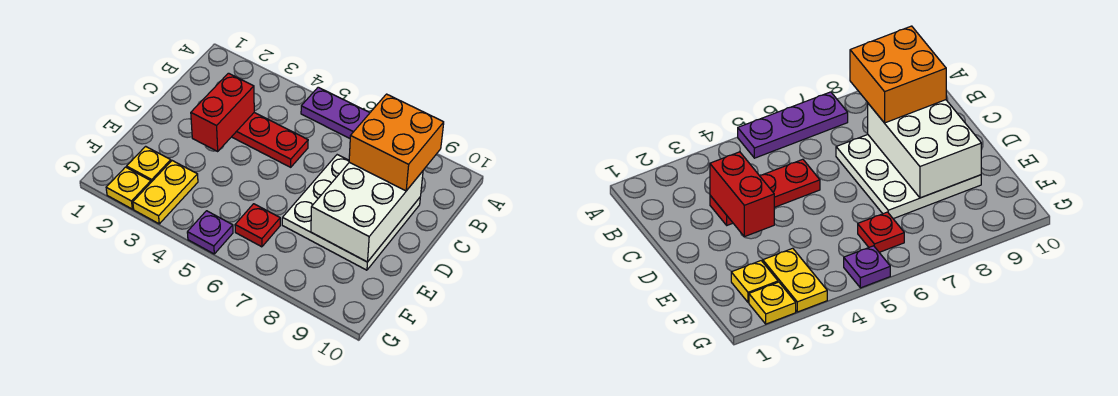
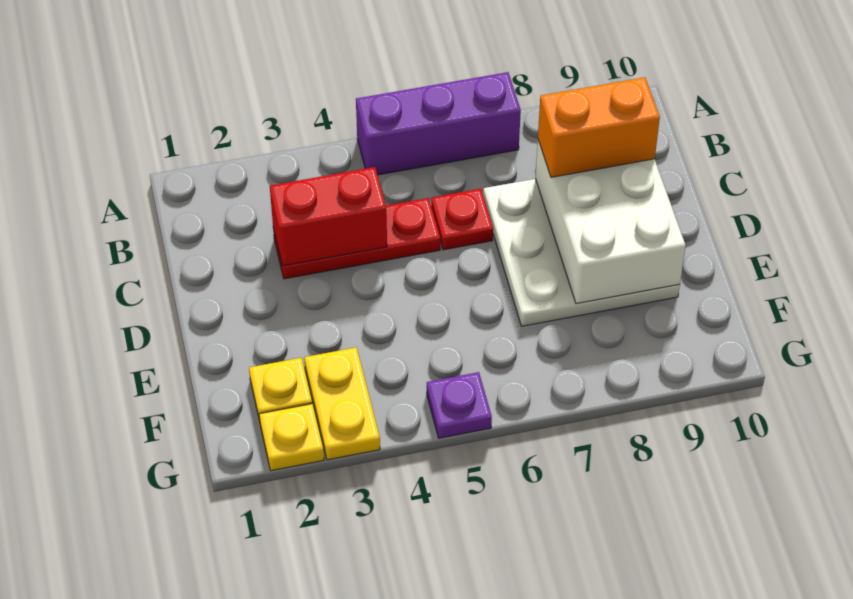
purple plate A5:A7 level 1 -> purple brick A5:A7 level 1
orange brick B8:C9 level 3 -> orange brick C8:C9 level 3
red brick C3:D3 level 2 -> red brick C3:C4 level 2
red plate F6 level 1 -> red plate C6 level 1

